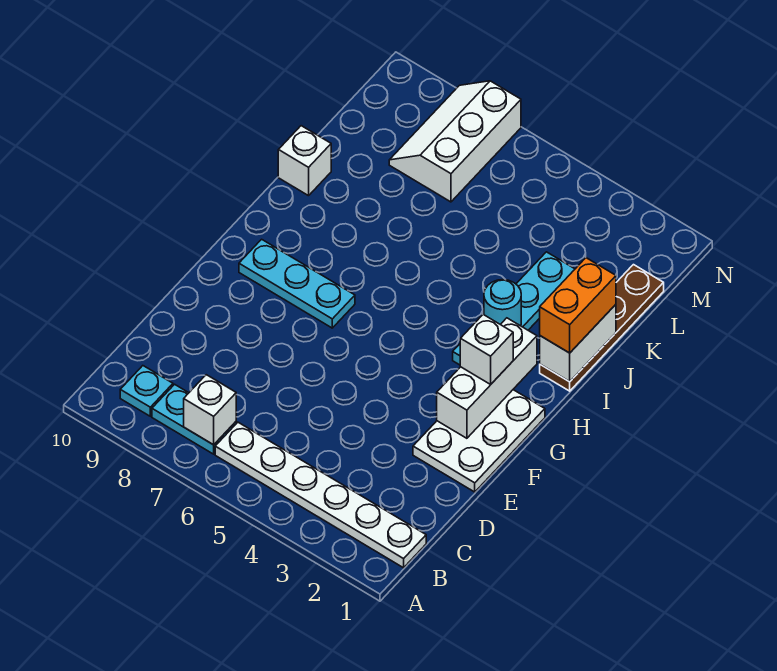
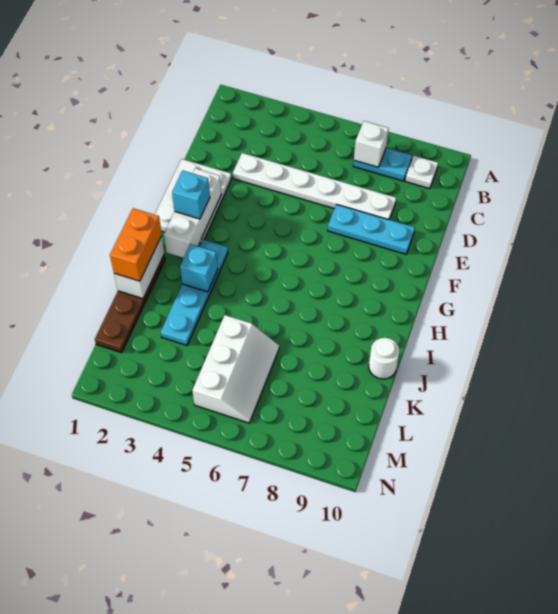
white plate B1:B6 level 1 -> white plate D3:D8 level 1
cyan plate B9 level 1 -> white plate B9 level 1
white brick G2 level 3 -> cyan brick G2 level 3
cyan plate G7:G9 level 1 -> cyan plate E7:E9 level 1
cyan round brick I3 level 2 -> cyan brick I3 level 2
white brick J10 level 1 -> white round brick J10 level 1
white slope L7:N8 level 1 top 7 -> white slope K5:M6 level 1 top 5

